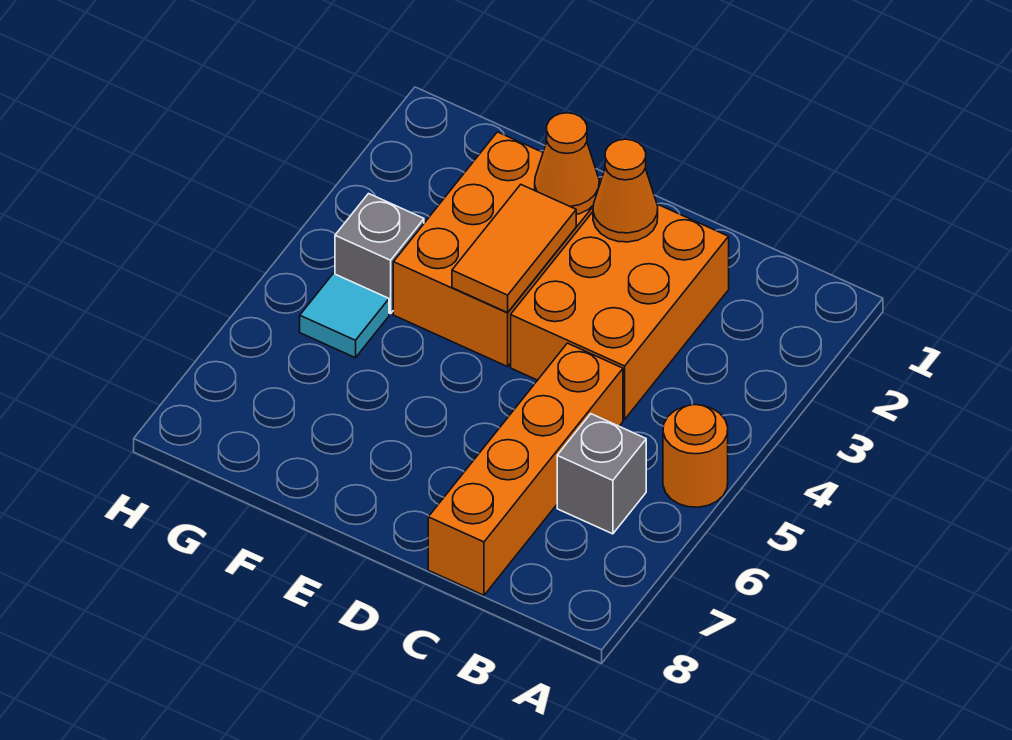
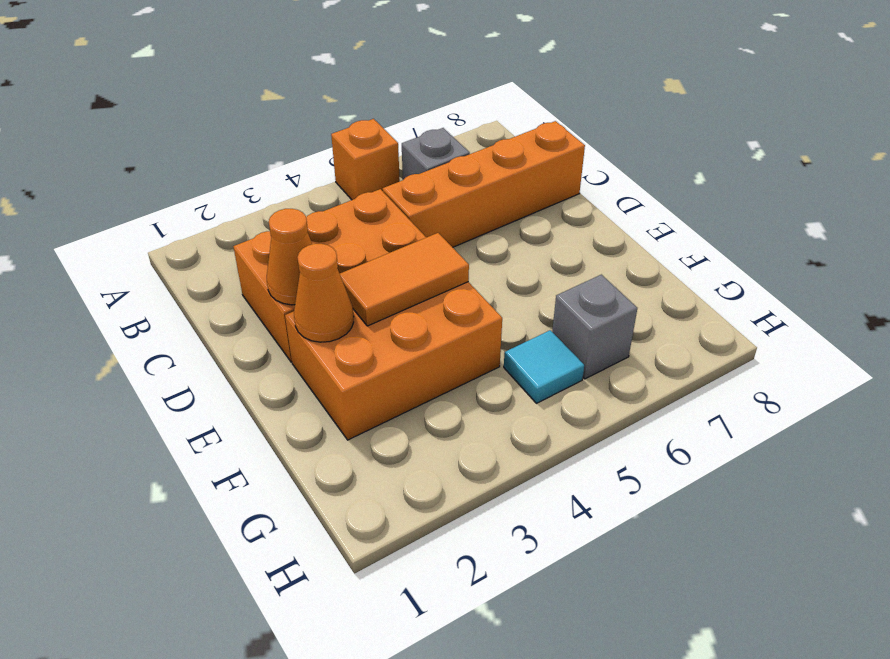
orange round brick A5 level 1 -> orange brick A5 level 1
grey brick G4 level 1 -> grey brick G6 level 1

